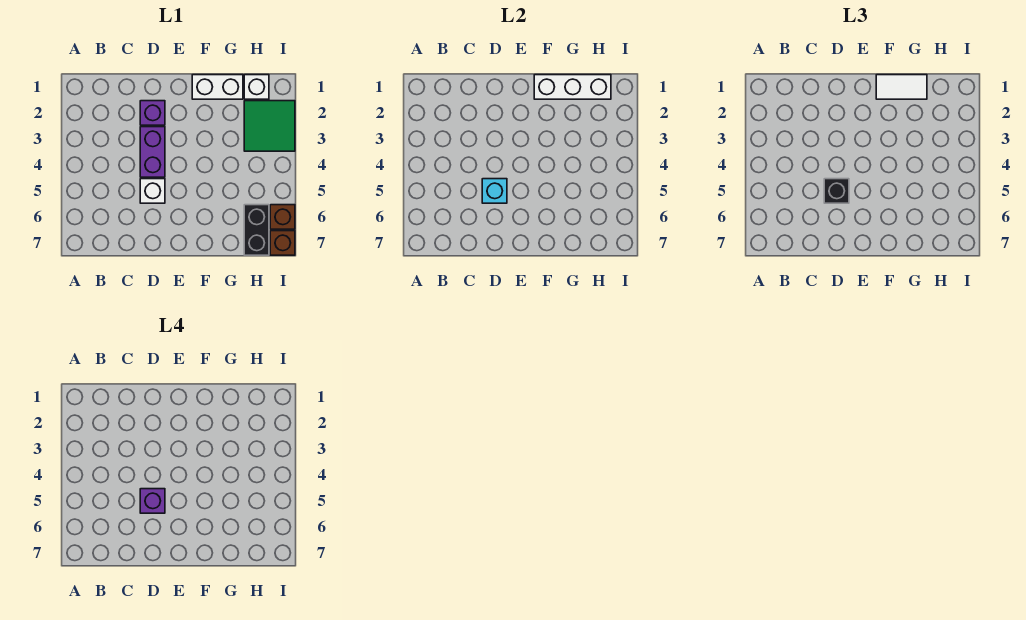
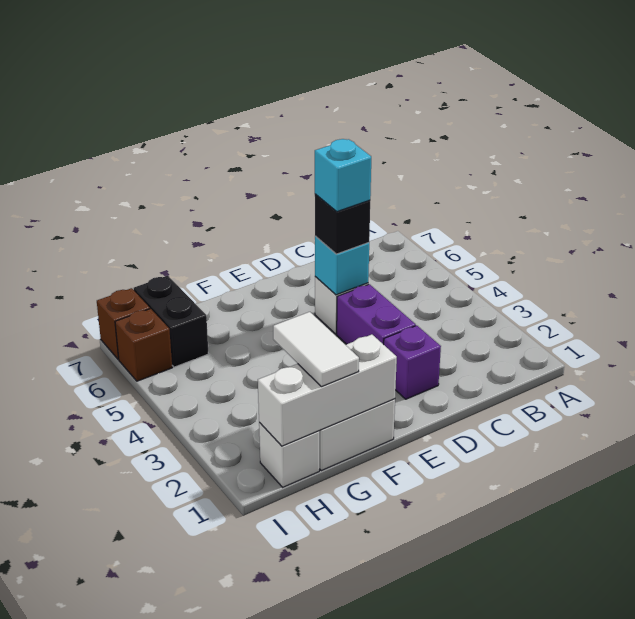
purple brick D5 level 4 -> cyan brick D5 level 4
white tile F1:G1 level 3 -> white tile G1:G2 level 3
green tile H2:I3 level 1 -> none

